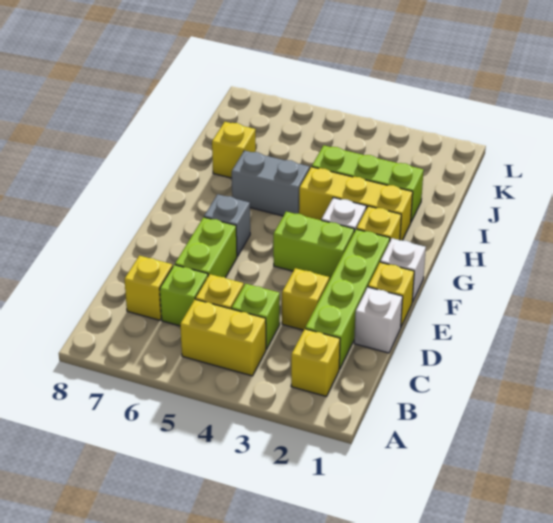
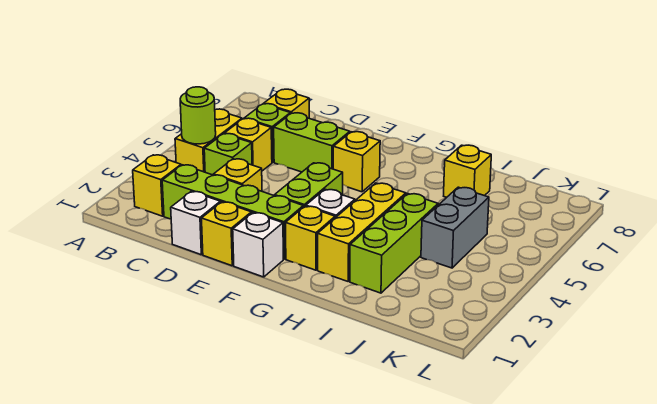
none -> lime round brick B4 level 2
grey brick F6 level 1 -> yellow brick F6 level 1
grey brick H5:H6 level 1 -> grey brick J4:J5 level 1

